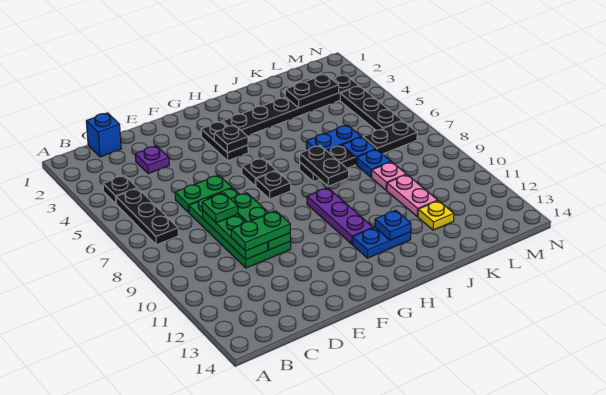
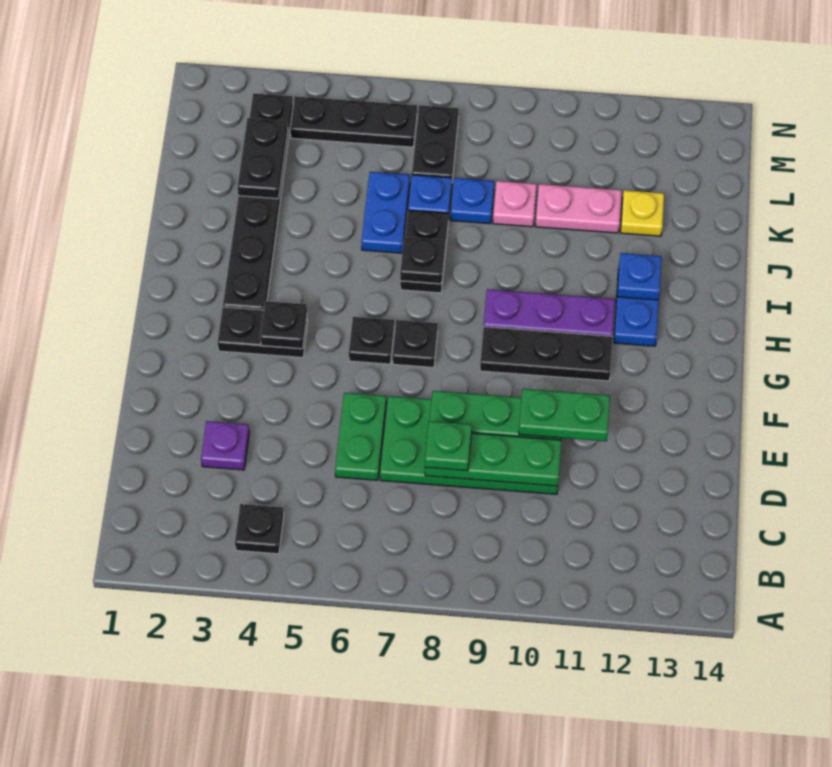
black plate B5:B7 level 1 -> black plate G9:G11 level 1
blue brick C1 level 1 -> none
green plate D10:E10 level 3 -> green plate E10:E11 level 3
black plate I7:I8 level 2 -> black plate I7 level 2

